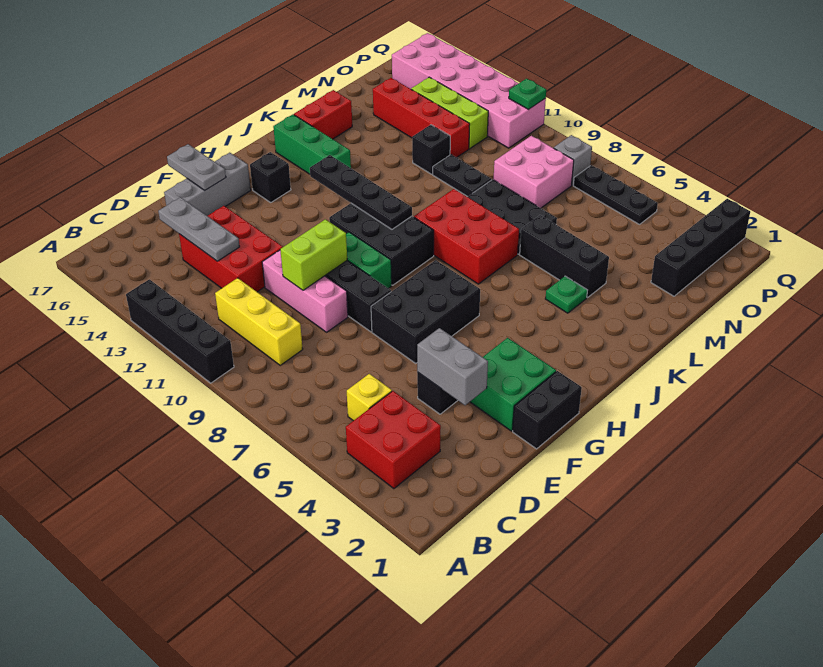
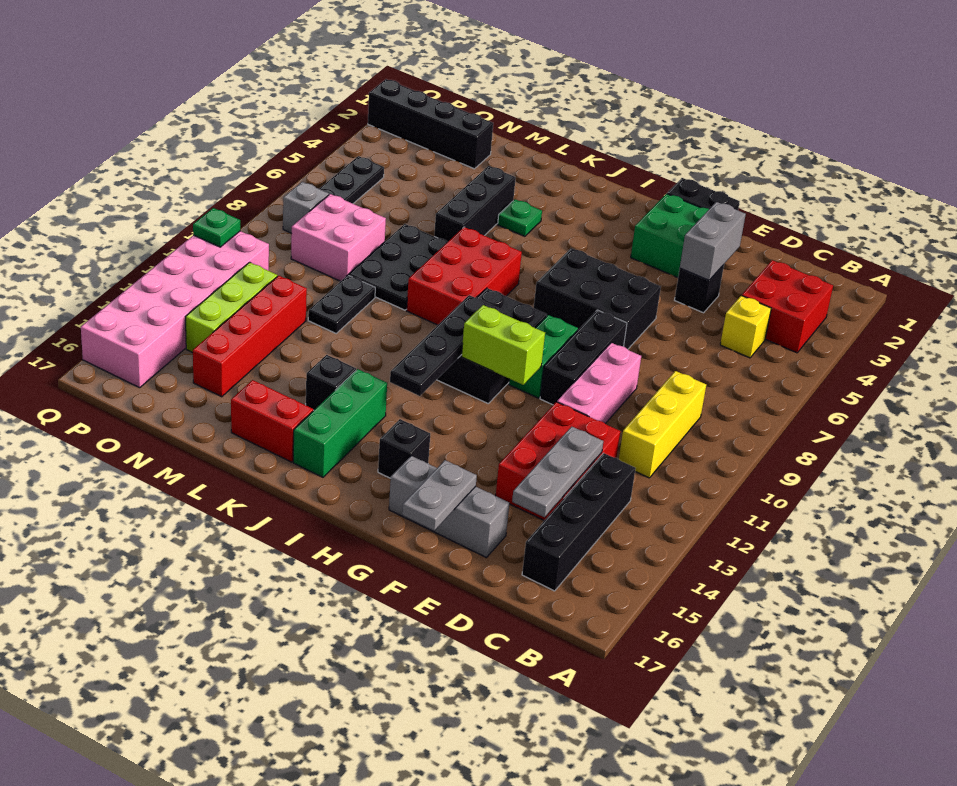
black brick A10:A13 level 1 -> black brick C13:C16 level 1
lime brick E10:F10 level 2 -> lime brick G11:H11 level 2
black brick M12 level 1 -> black brick K14 level 1

